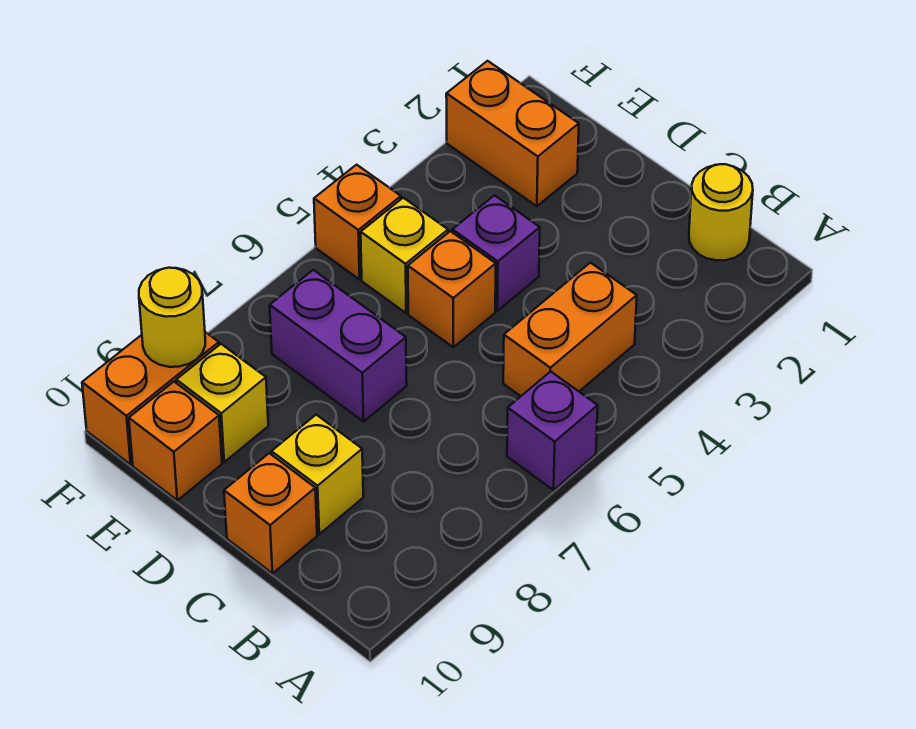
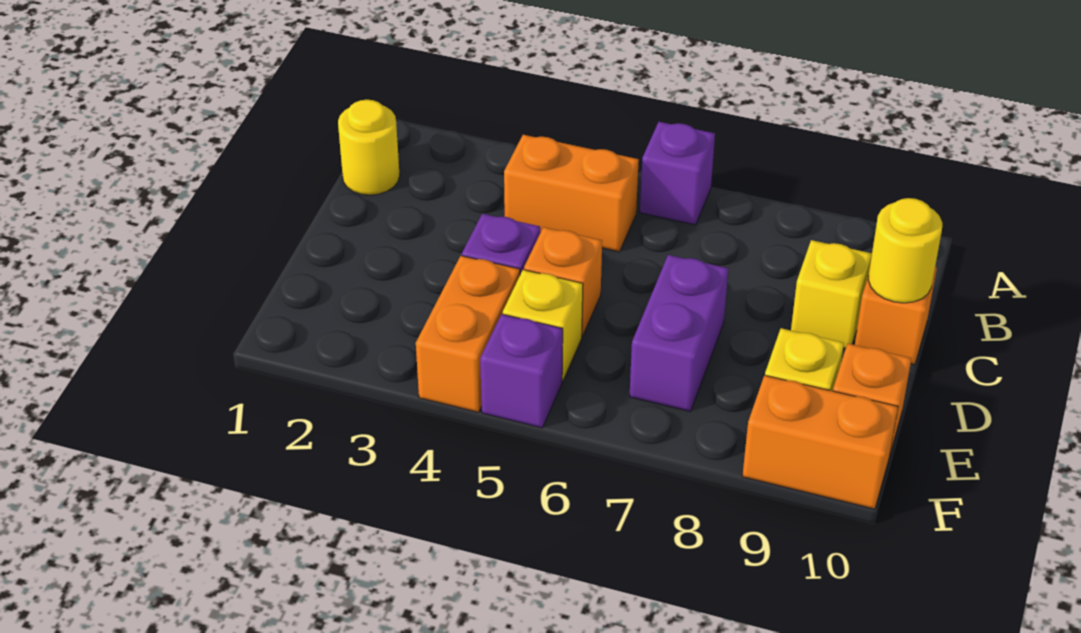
orange brick E2:F2 level 1 -> orange brick E4:F4 level 1
orange brick F5 level 1 -> purple brick F5 level 1
yellow round brick F9 level 2 -> yellow round brick C10 level 2

